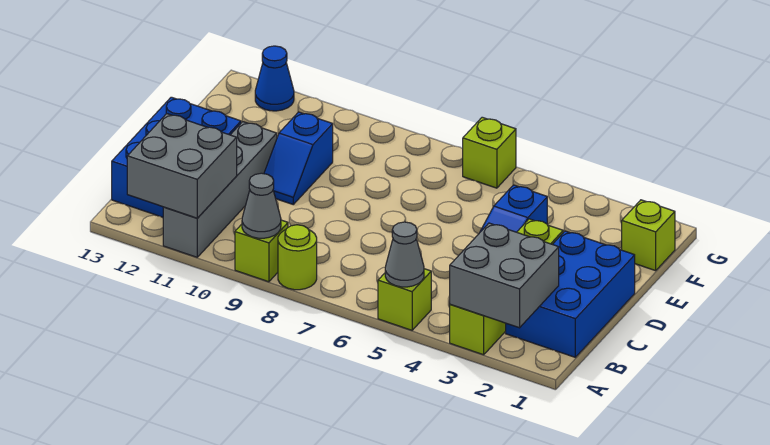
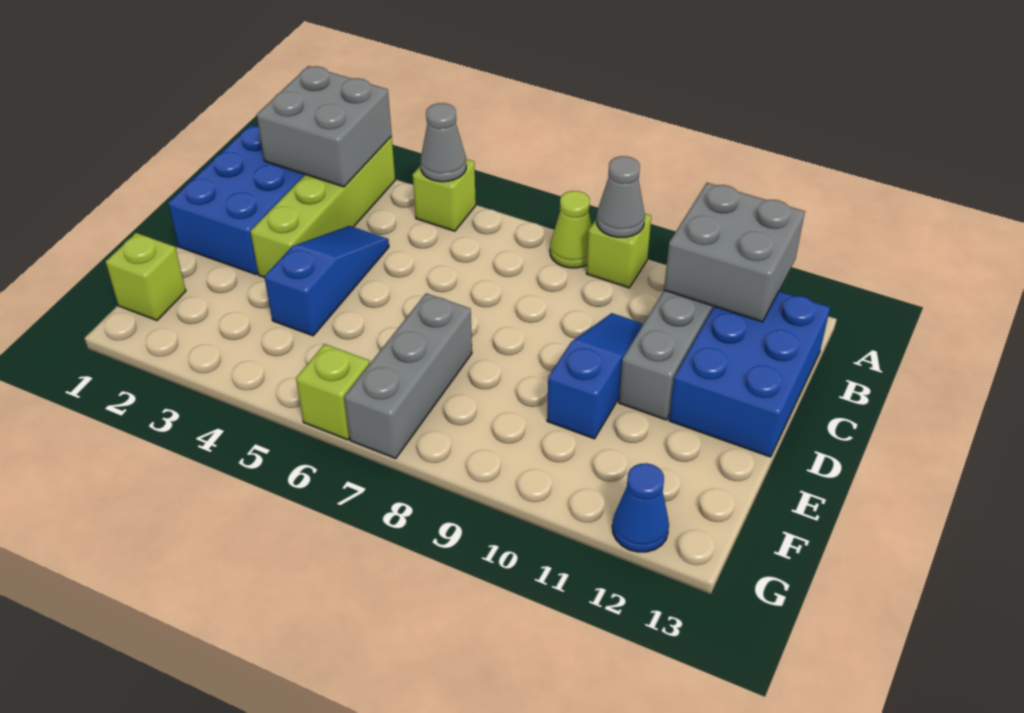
lime round brick A8 level 1 -> lime cone A8 level 1
blue slope D10:E10 level 1 top E -> blue slope C10:E10 level 1 top E
none -> grey brick E7:G7 level 1

